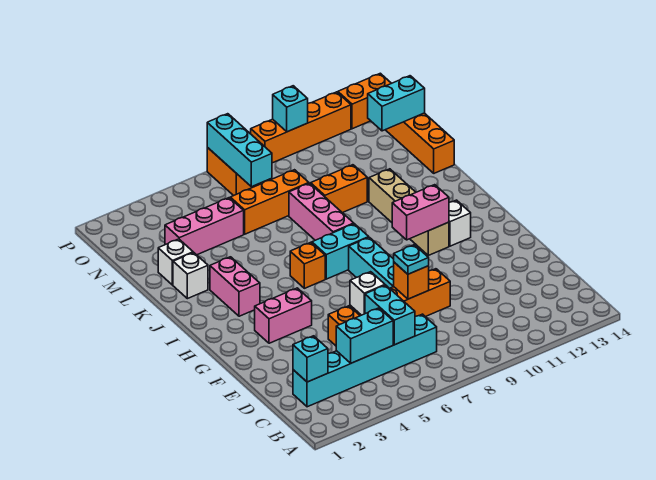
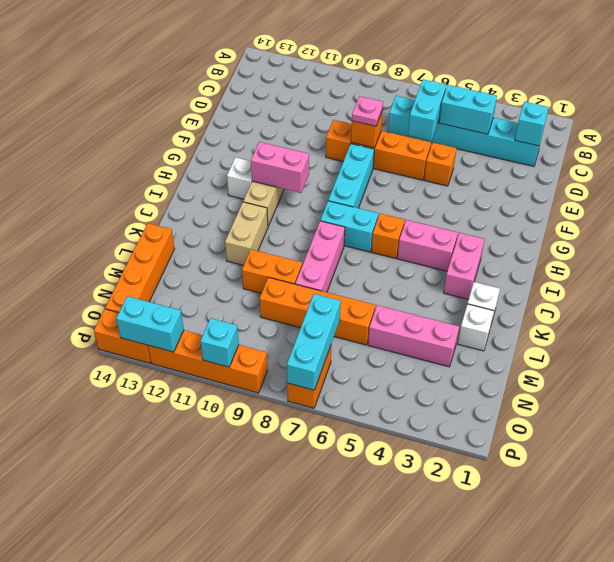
white brick E6 level 2 -> none
cyan plate E8 level 3 -> pink plate E8 level 3
pink brick G3:G4 level 1 -> pink brick I4:I5 level 1
orange brick M6:M8 level 1 -> orange brick M6:M9 level 1
cyan brick N13:N14 level 2 -> cyan brick P12:P13 level 2

